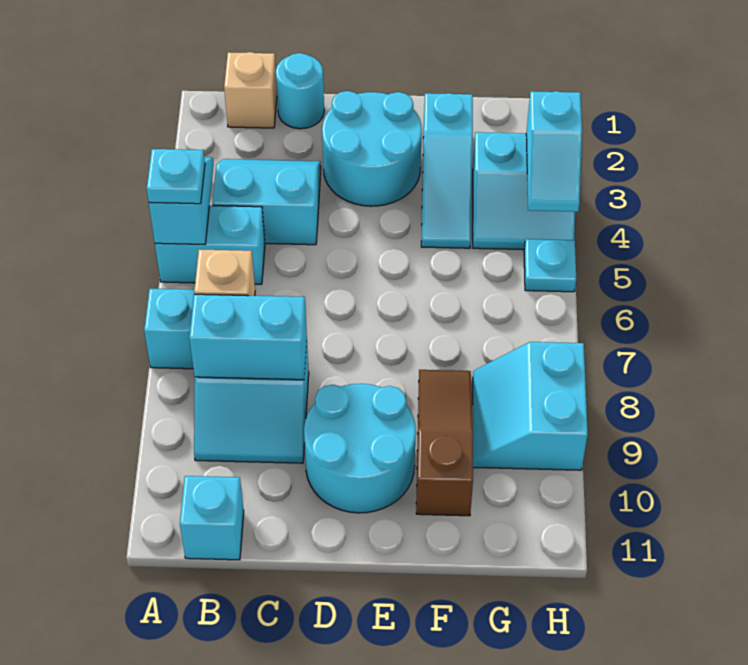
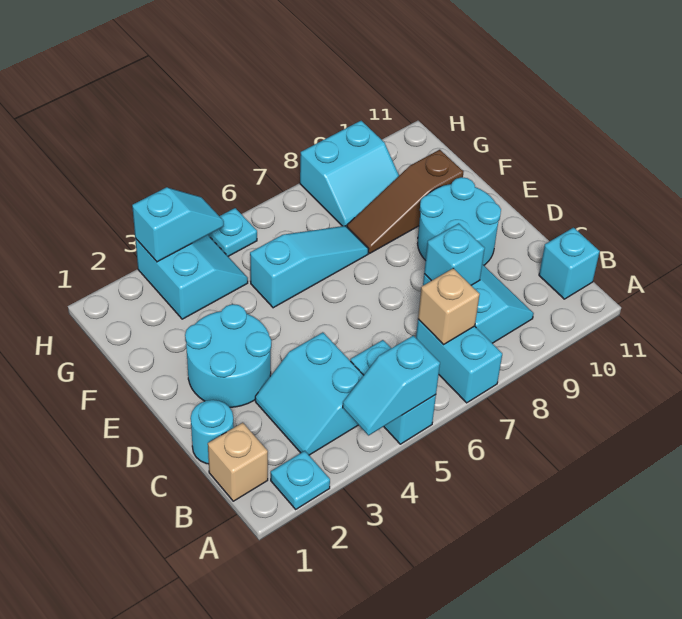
cyan plate A5 level 3 -> cyan plate A2 level 1
cyan brick B8:C8 level 2 -> cyan brick C8 level 2
cyan slope F2:F4 level 1 top 2 -> cyan slope F5:F7 level 1 top 5

